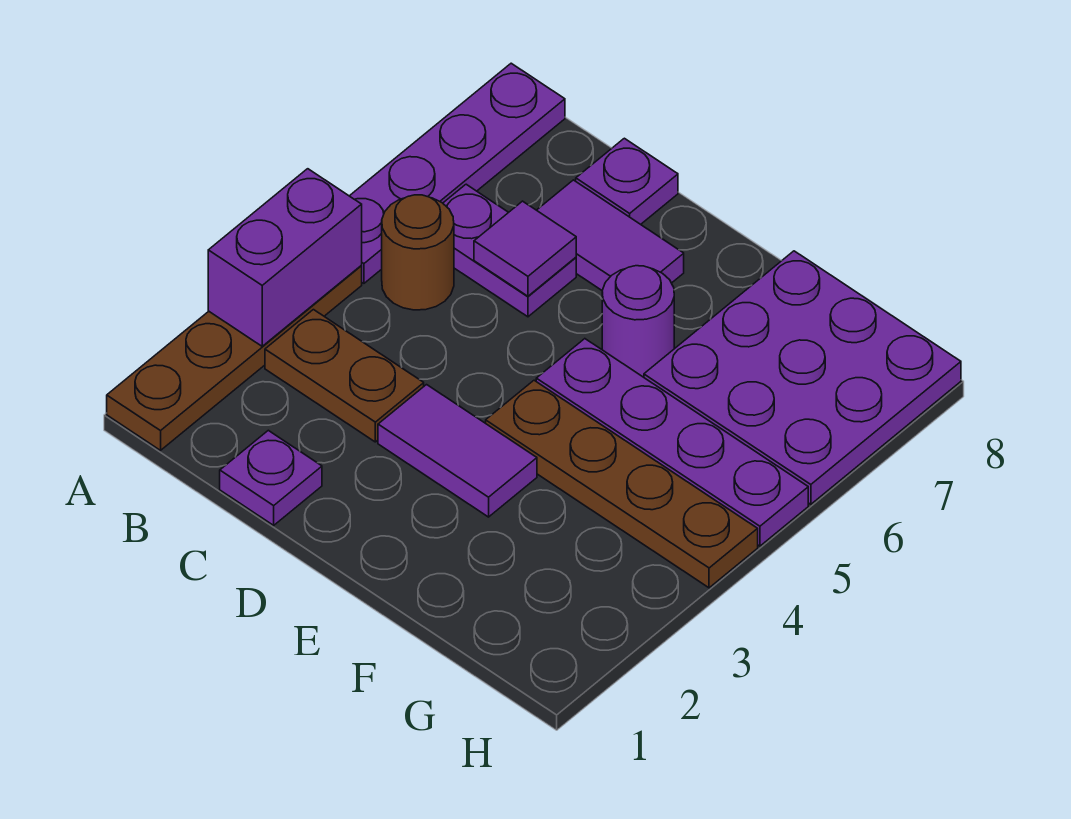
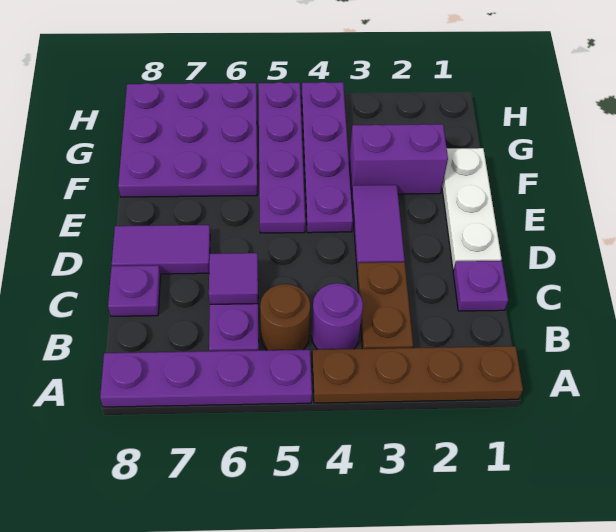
purple brick A3:A4 level 2 -> purple brick F2:F3 level 1
purple tile C7:D7 level 1 -> purple tile D7:D8 level 1
none -> white plate D1:F1 level 1
brown plate E4:H4 level 1 -> purple plate E4:H4 level 1
purple round brick E6 level 1 -> purple round brick B4 level 1

